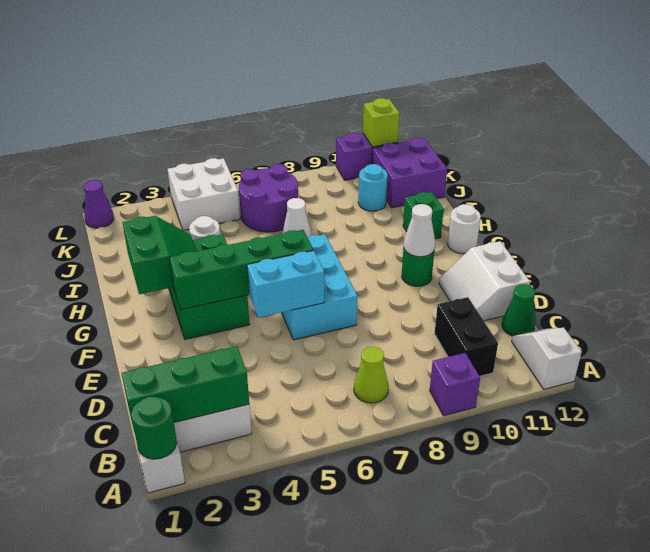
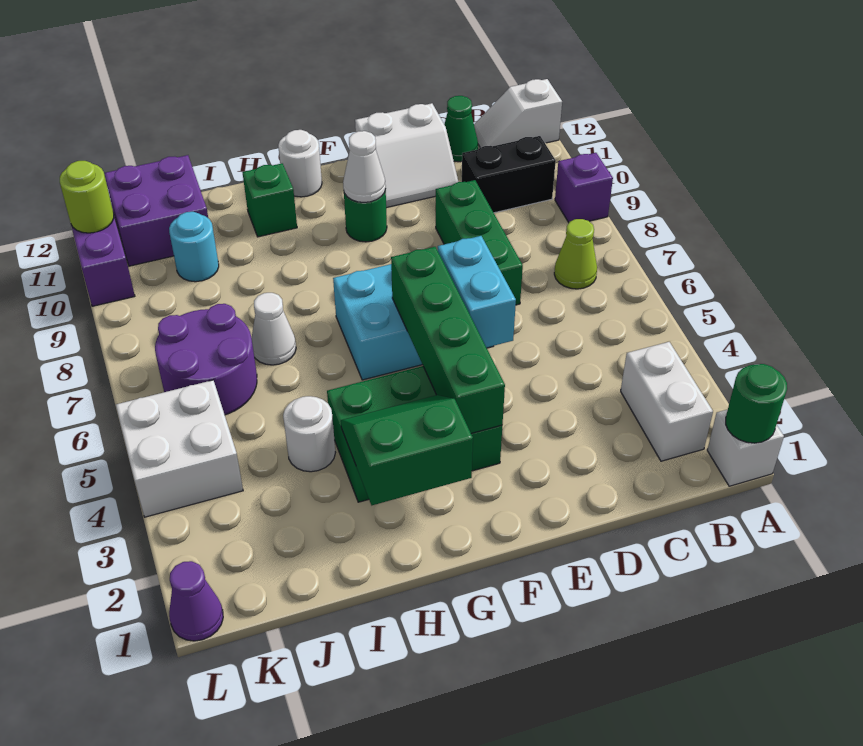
green brick B1:B3 level 2 -> green brick D7:D9 level 1
lime brick L11 level 2 -> lime round brick L11 level 2

